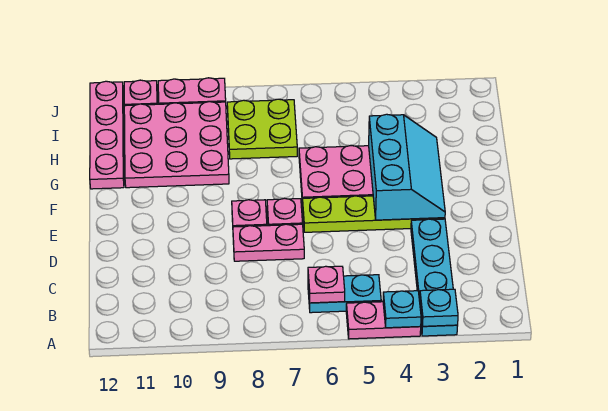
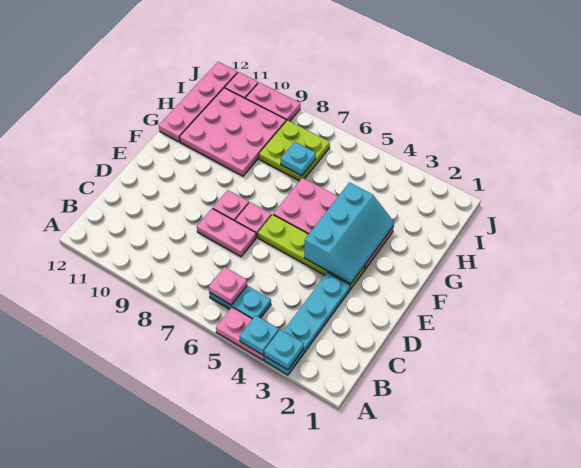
none -> cyan plate H7 level 2

